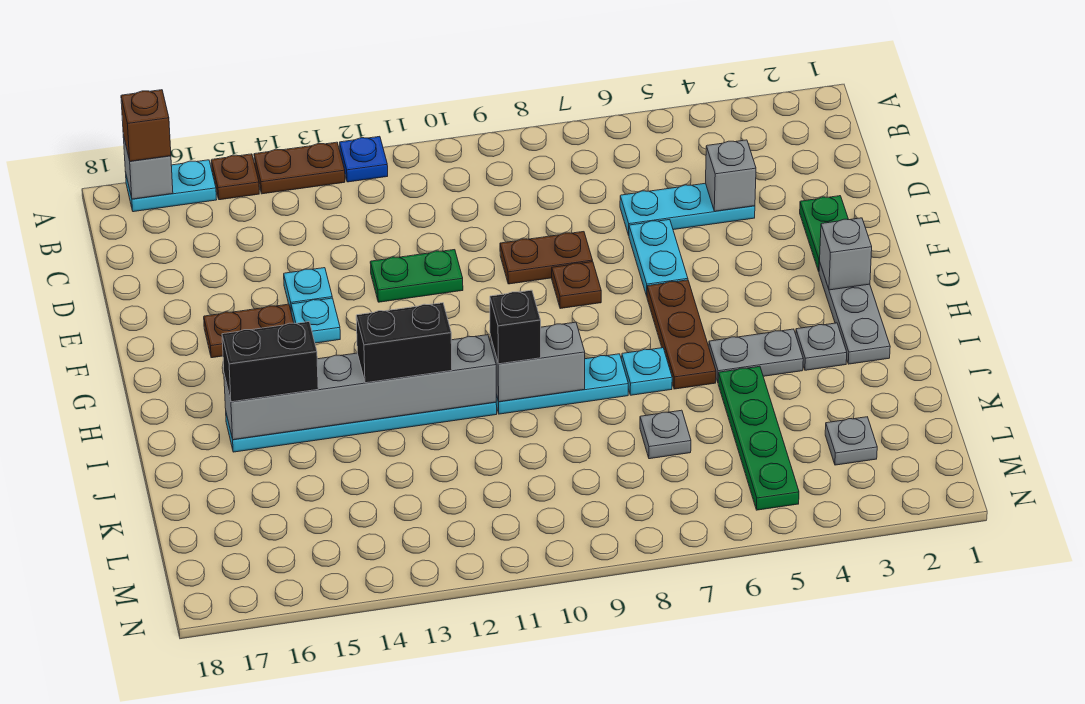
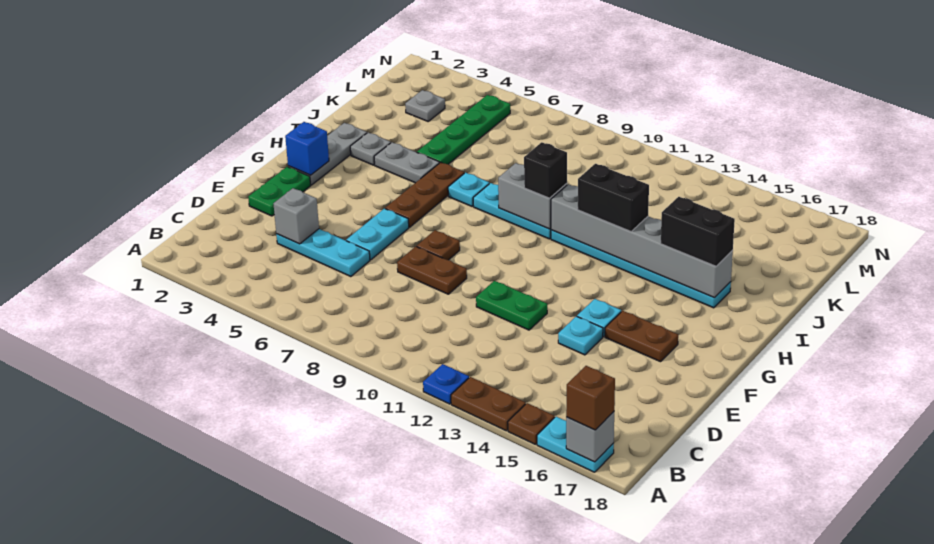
grey brick G2 level 2 -> blue brick G2 level 2
grey plate K7 level 1 -> none

